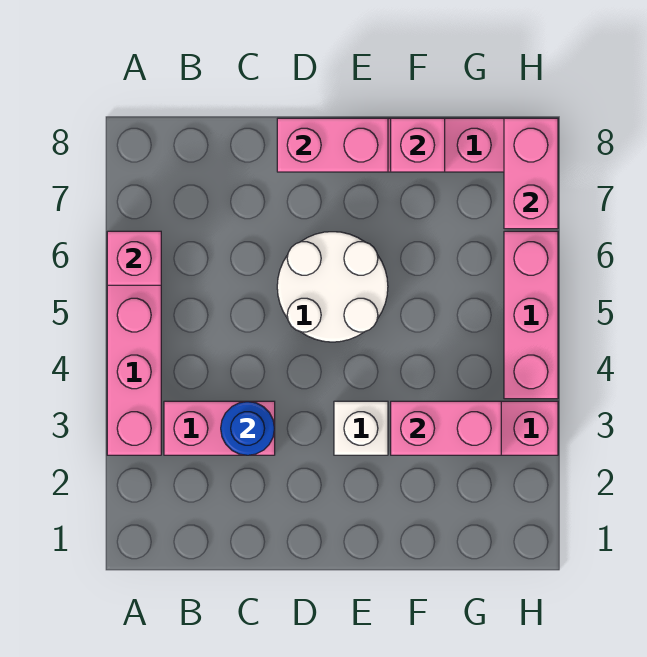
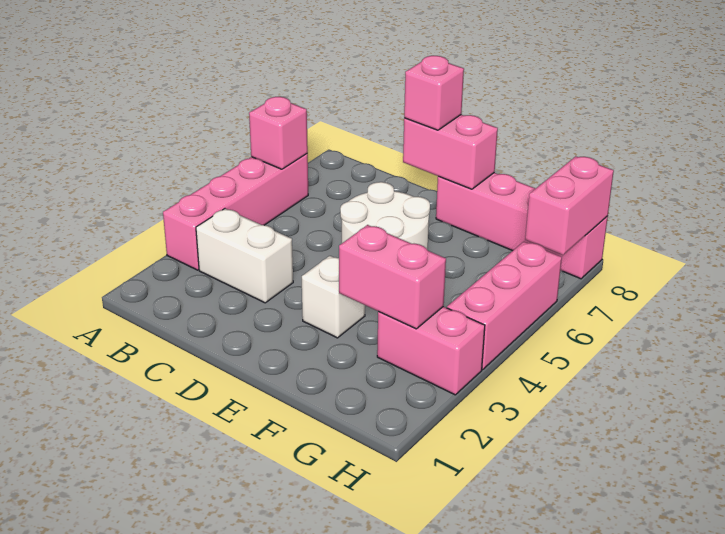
pink brick B3:C3 level 1 -> white brick B3:C3 level 1
blue round brick C3 level 2 -> none
pink brick F8 level 2 -> pink brick D8 level 3

